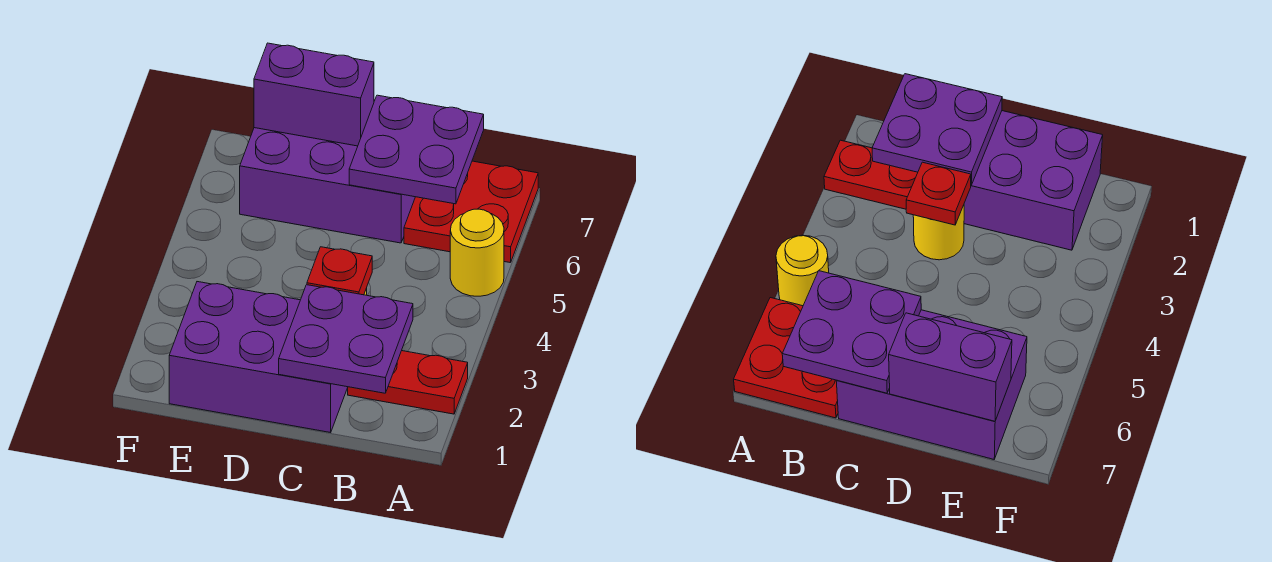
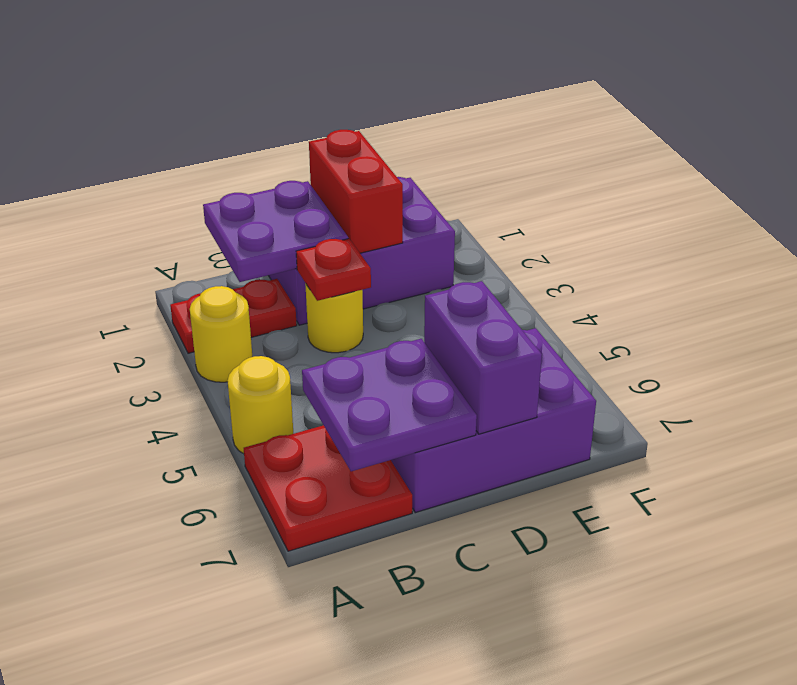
none -> yellow round brick A3 level 1
none -> red brick D1:D2 level 2
purple brick D7:E7 level 2 -> purple brick D6:D7 level 2

